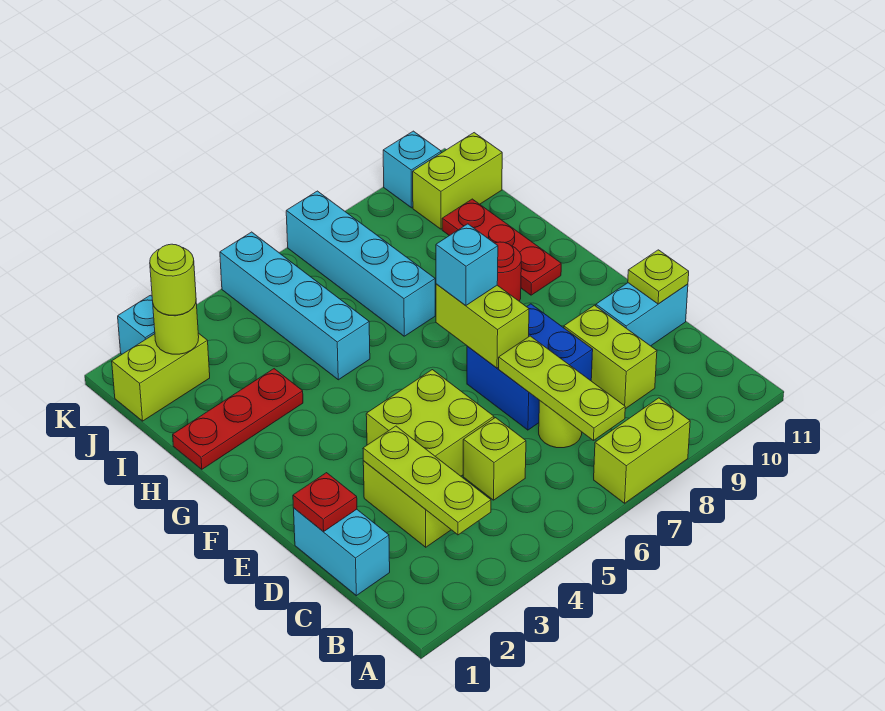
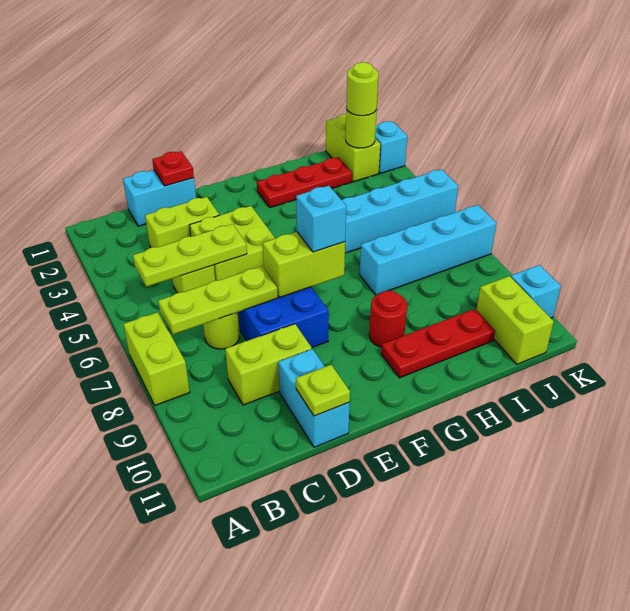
lime plate B3:D3 level 2 -> lime plate B5:D5 level 2
red plate H1:H3 level 1 -> red plate G2:I2 level 1

